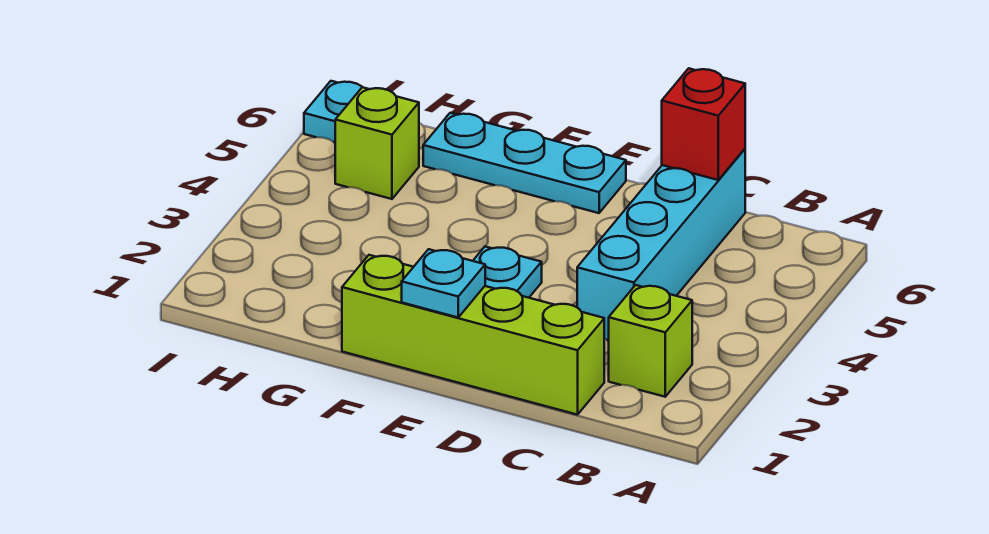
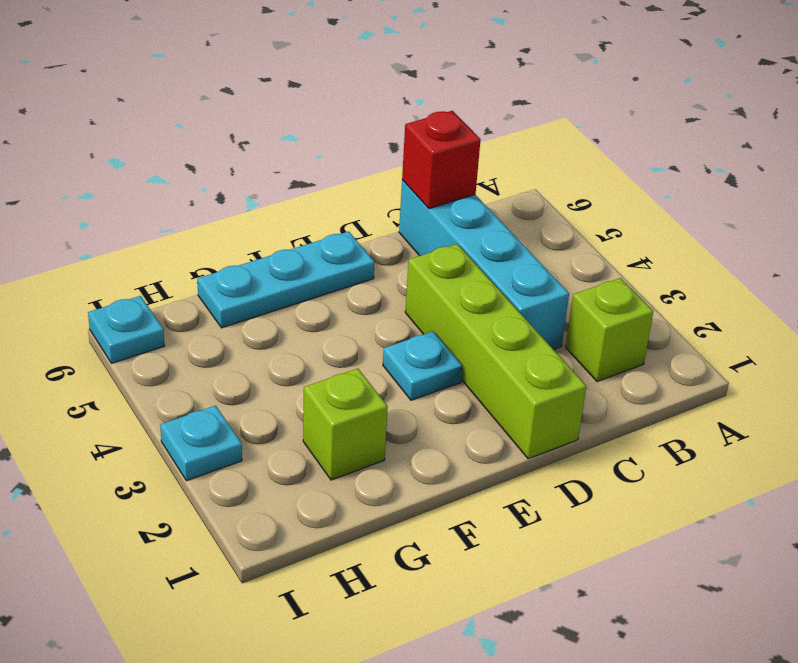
lime brick C1:F1 level 1 -> lime brick D1:D4 level 1
cyan plate E1 level 2 -> cyan plate I3 level 1
lime brick H5 level 1 -> lime brick G2 level 1

